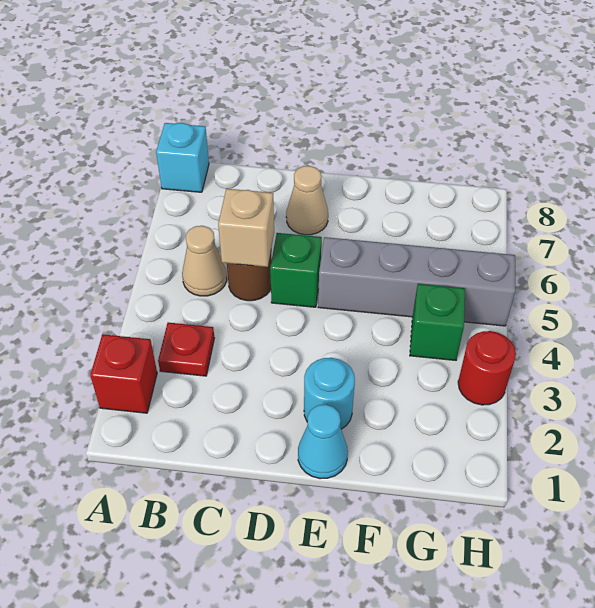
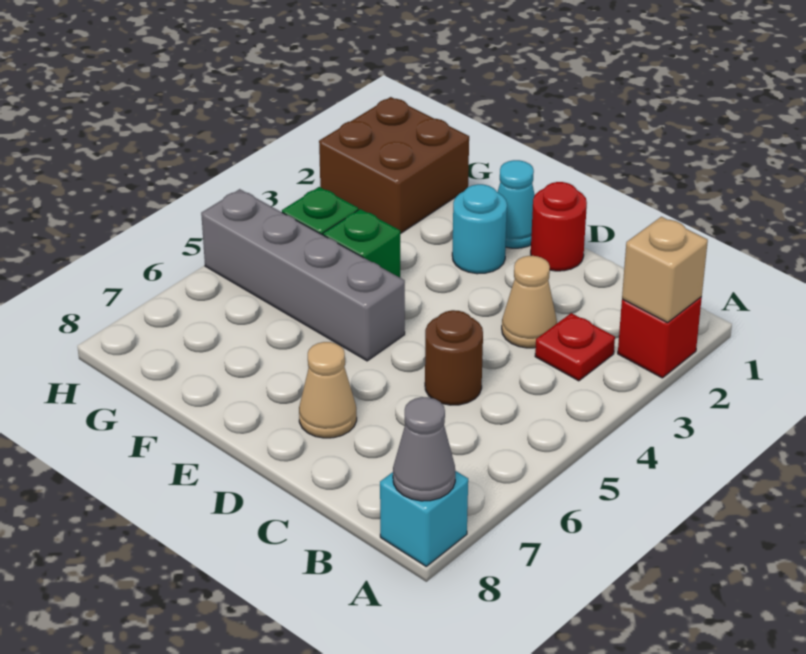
none -> grey cone A8 level 2
tan cone B5 level 1 -> tan cone C3 level 1
tan brick C5 level 2 -> tan brick A2 level 2
green brick D5 level 1 -> green brick F4 level 1
none -> brown brick G1:H2 level 1
red round brick H3 level 1 -> red round brick D1 level 1

